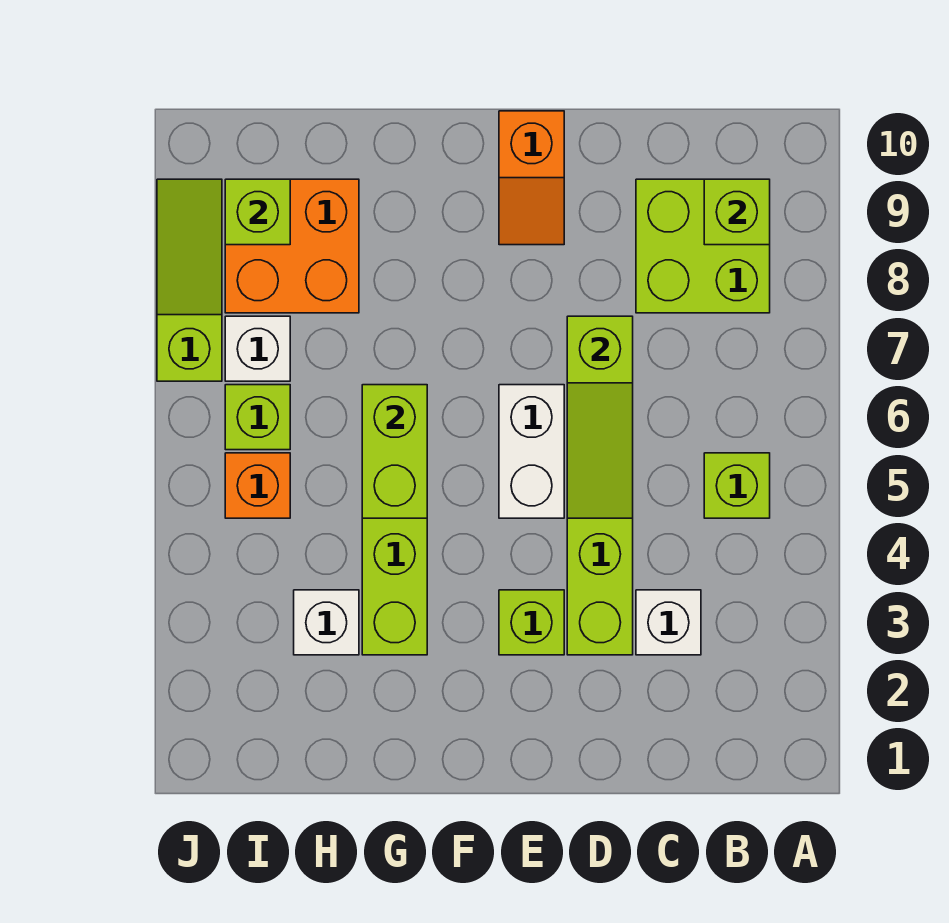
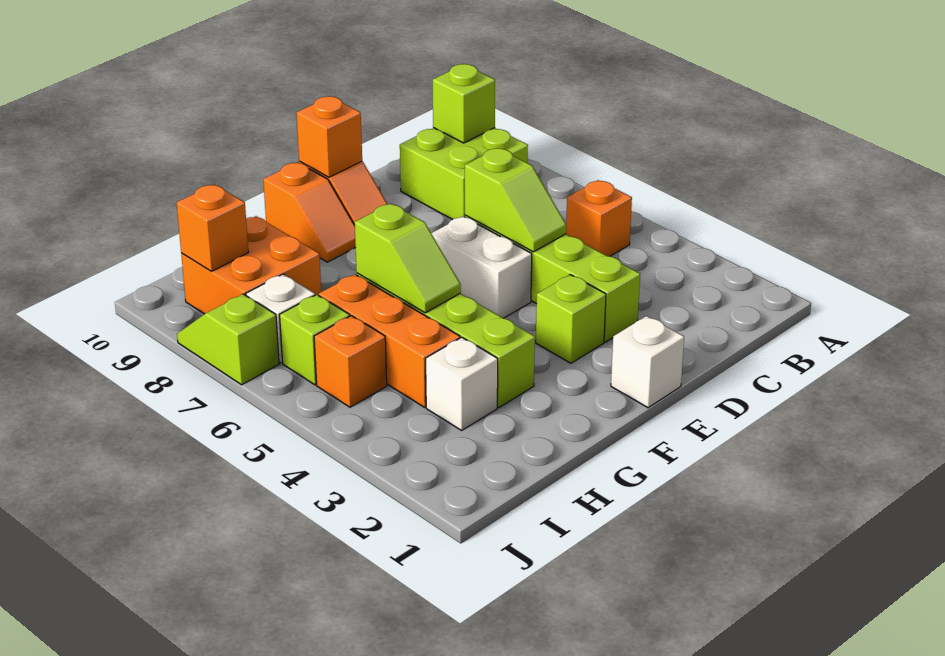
lime brick B5 level 1 -> orange brick B5 level 1
white brick C3 level 1 -> white brick E1 level 1
lime slope D5:D7 level 2 top 7 -> lime slope D5:D6 level 2 top 6
none -> orange brick E10 level 2
none -> orange slope F9:F10 level 1 top 10
lime brick G5:G6 level 2 -> lime slope G5:G6 level 2 top 6
none -> orange brick H4:H6 level 1
lime brick I9 level 2 -> orange brick I9 level 2
lime slope J7:J9 level 1 top 7 -> lime slope J7:J8 level 1 top 7

